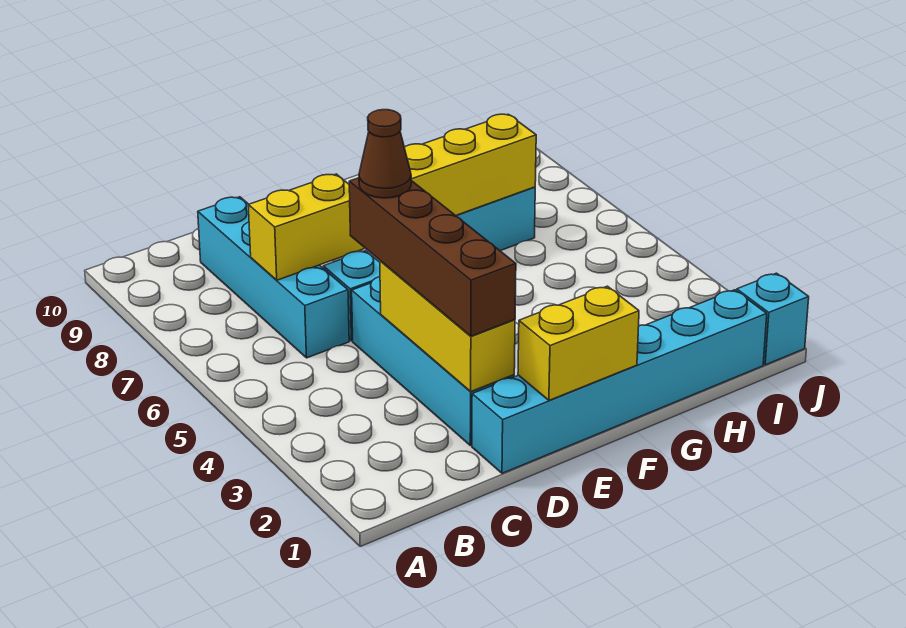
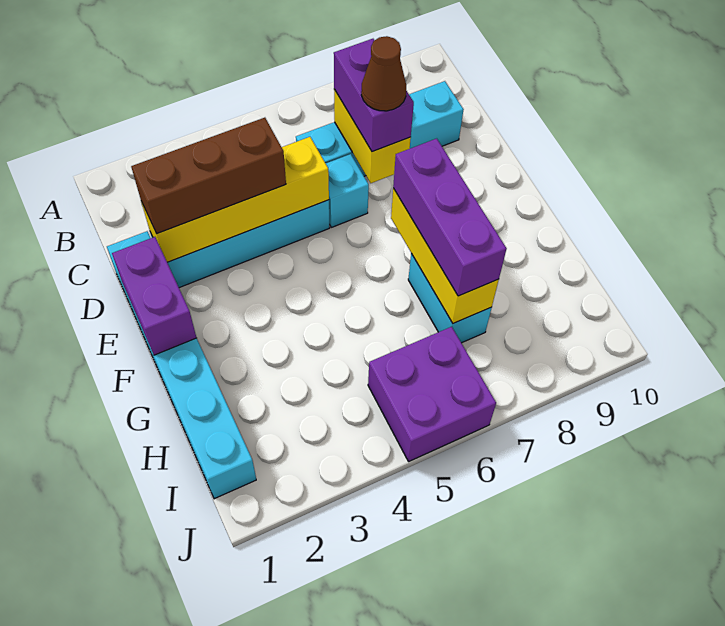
none -> purple brick C7:D7 level 3
yellow brick D2:D4 level 2 -> yellow brick D2:D5 level 2
brown brick D2:D5 level 3 -> brown brick D2:D4 level 3
brown cone D5 level 4 -> brown cone D7 level 4
yellow brick E1:F1 level 2 -> purple brick E1:F1 level 2
none -> purple brick F7:H7 level 3
none -> purple brick I5:J6 level 1
cyan brick J1 level 1 -> none

